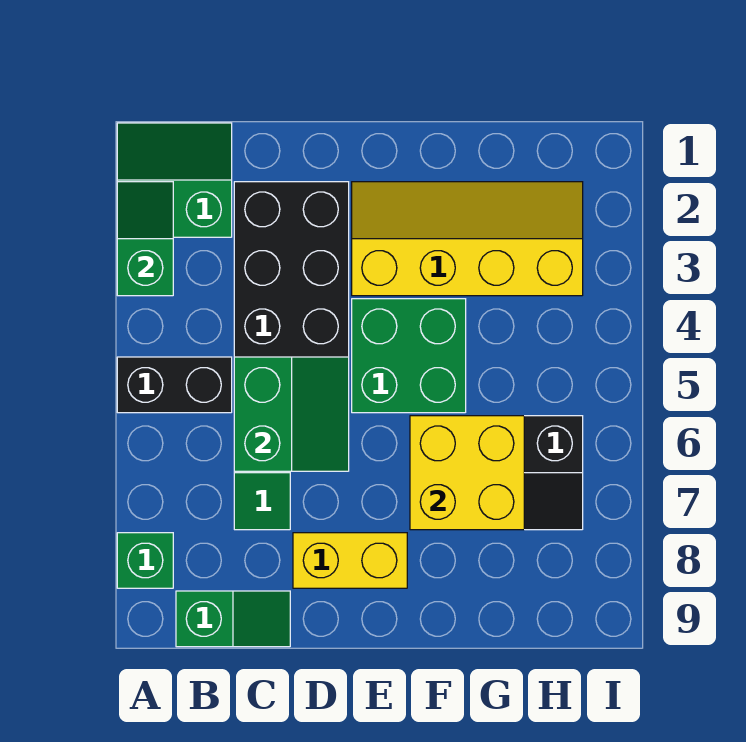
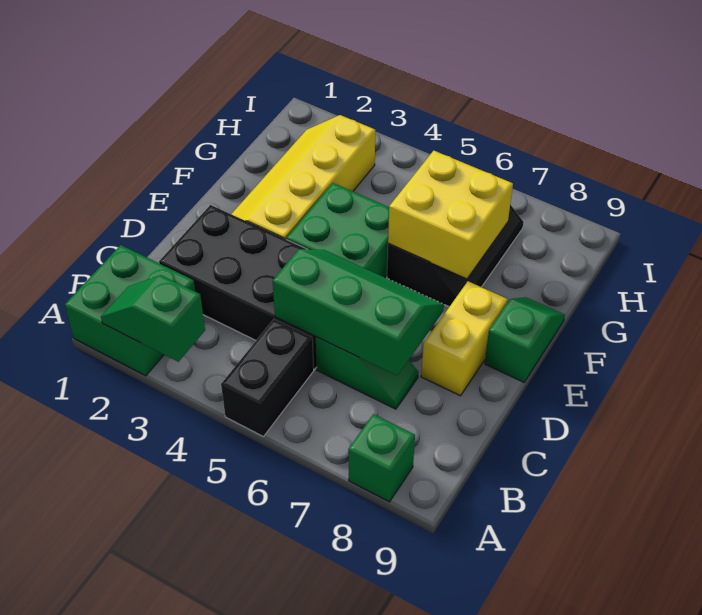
green slope A1:B2 level 1 top 2 -> green brick A1:B2 level 1
green slope B9:C9 level 1 top B -> green slope E9:F9 level 1 top E
green slope C5:D6 level 2 top C -> green slope C5:D7 level 2 top C

